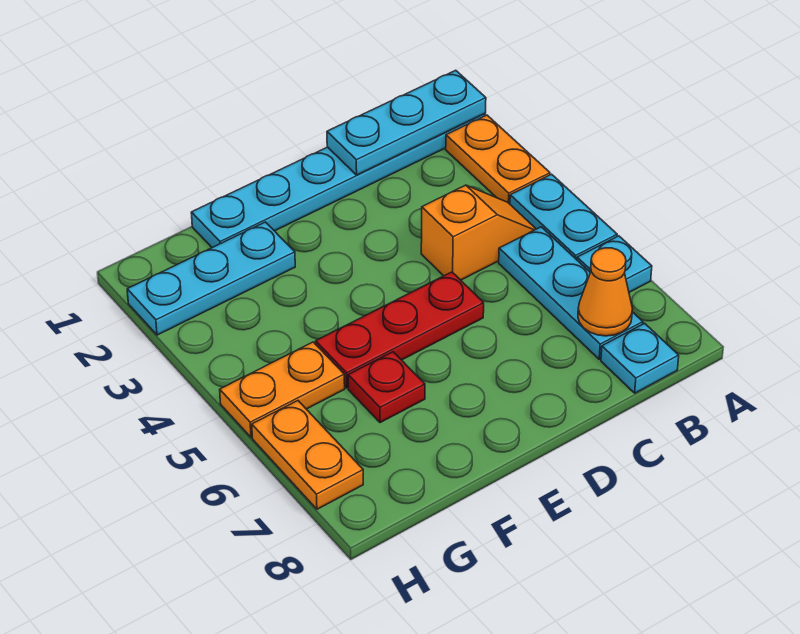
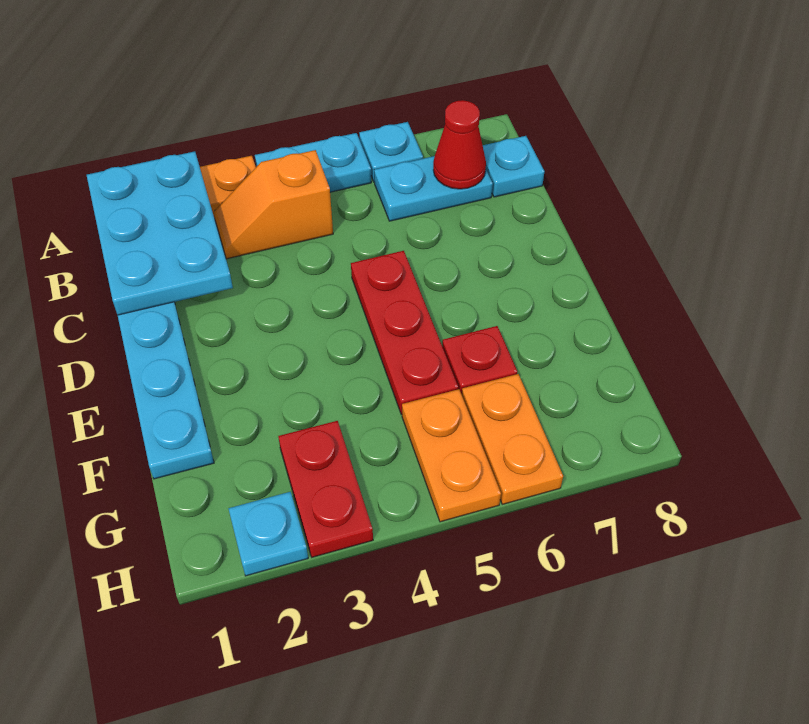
cyan plate A1:C1 level 2 -> cyan plate A1:C2 level 2
orange slope B4:C4 level 1 top C -> orange slope B3:B4 level 1 top 4
cyan plate B5:B7 level 1 -> cyan plate B6:B7 level 1
orange cone B7 level 2 -> red cone B7 level 2
cyan plate F2:H2 level 1 -> cyan plate H2 level 1
none -> red plate G3:H3 level 1
orange plate H6:H7 level 1 -> orange plate G6:H6 level 1

